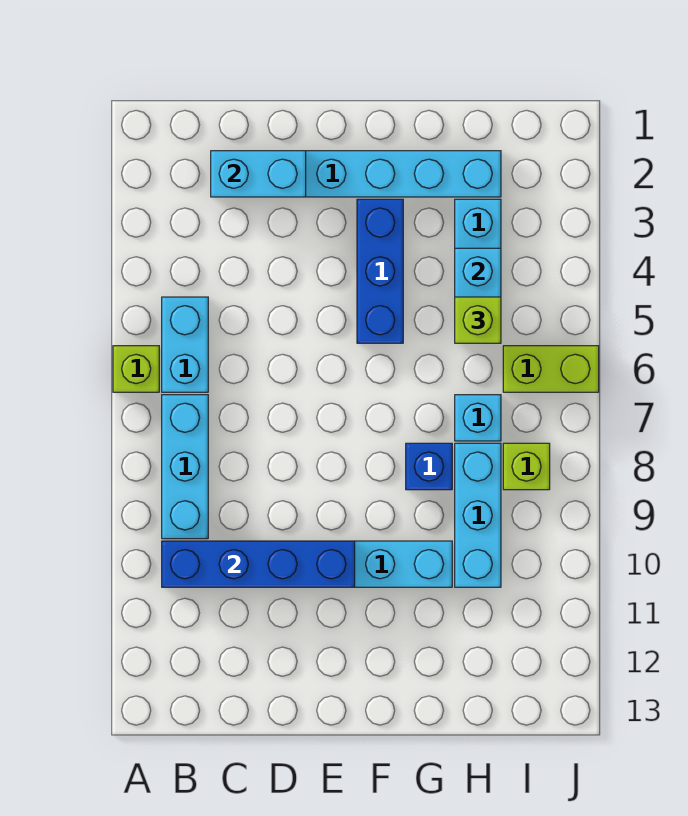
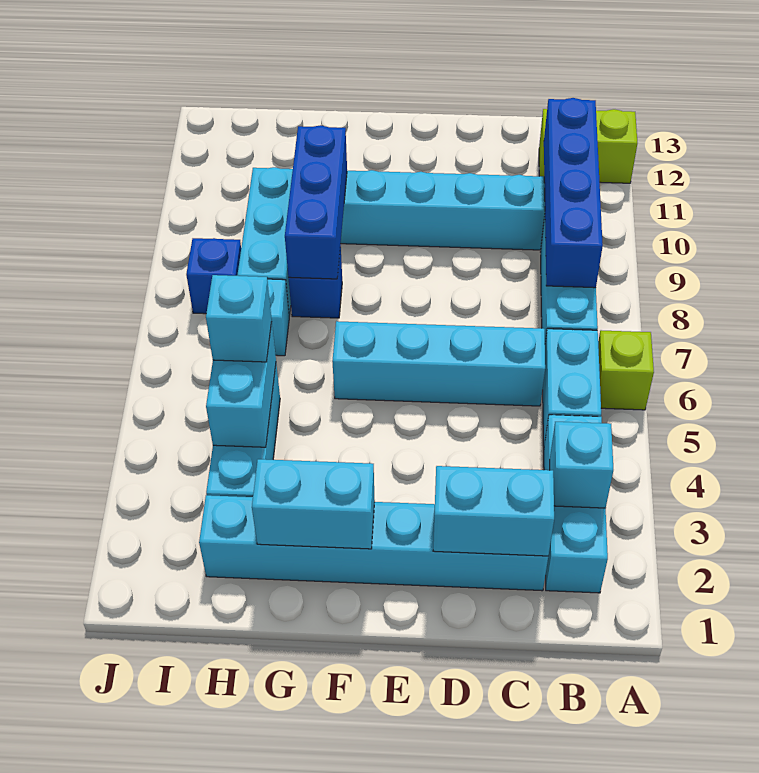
none -> cyan brick B2:B4 level 1
none -> cyan brick B3 level 2
blue brick B10:E10 level 2 -> blue brick B8:B11 level 2
none -> cyan brick C6:F6 level 1
none -> cyan brick F2:G2 level 2
blue brick F3:F5 level 1 -> blue brick G8:G10 level 2
lime brick H5 level 3 -> cyan brick H5 level 3
lime brick I6:J6 level 1 -> lime brick A12:B12 level 1
lime brick I8 level 1 -> blue brick I8 level 1

